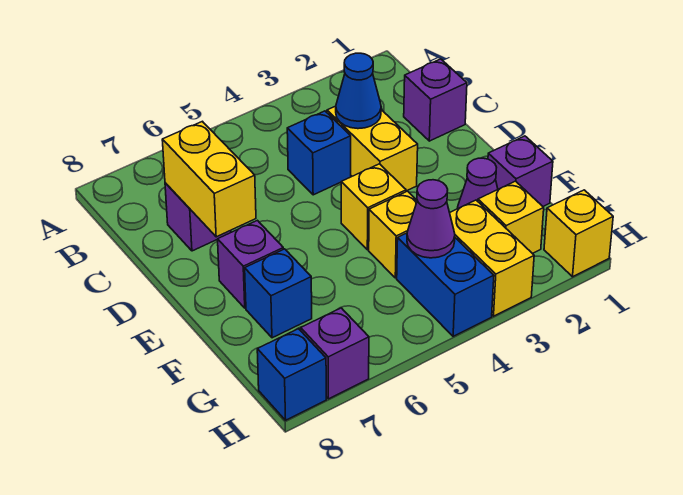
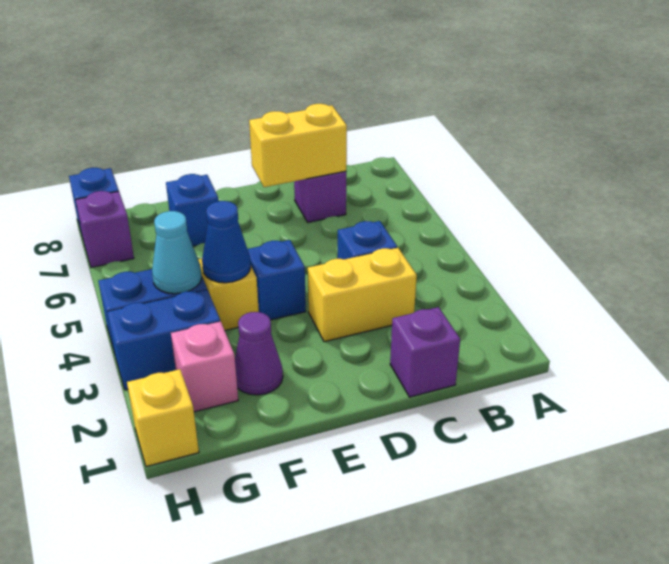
blue cone C3 level 2 -> blue cone F4 level 2
yellow brick E4 level 1 -> blue brick E4 level 1
purple brick E7 level 1 -> none
purple brick F1 level 1 -> none
yellow brick G2 level 1 -> pink brick G2 level 1
yellow brick G3:H3 level 1 -> blue brick G3:H3 level 1
purple cone G4 level 2 -> cyan cone G4 level 2

